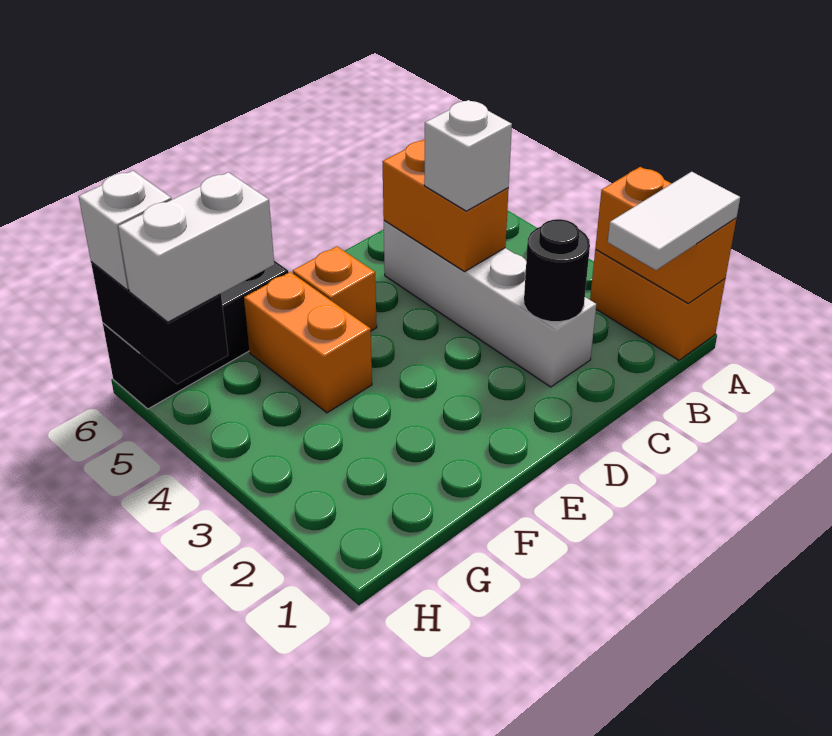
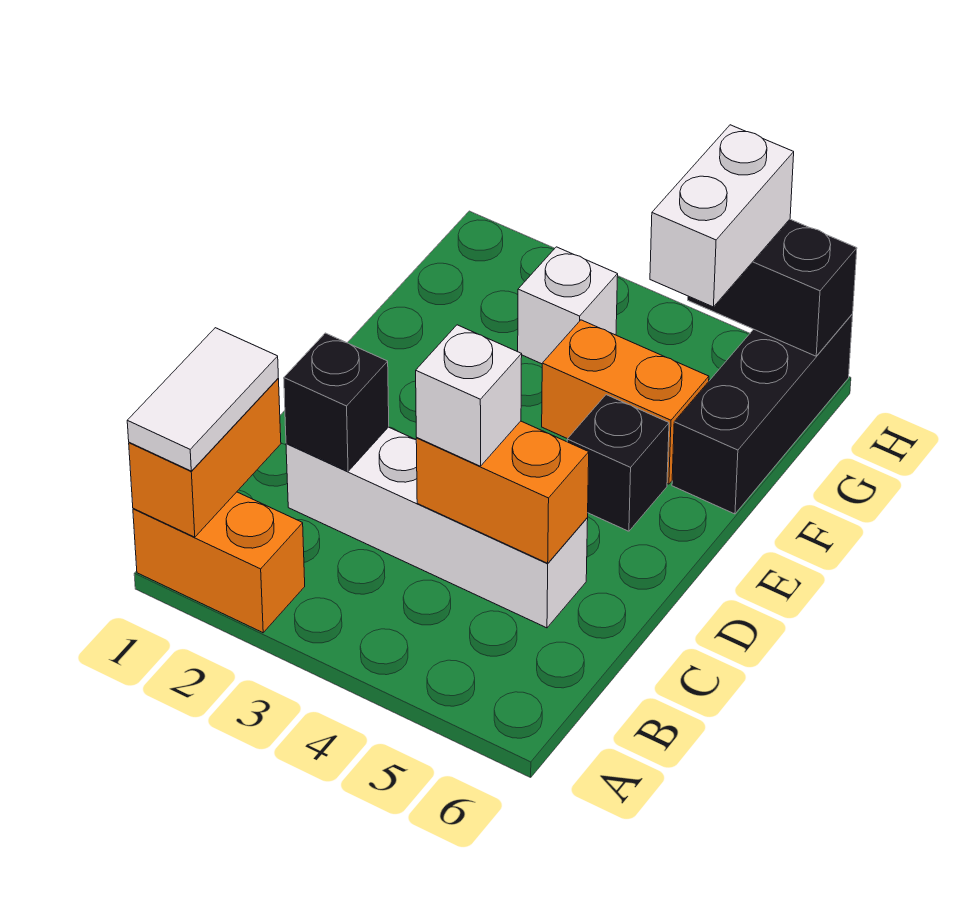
orange brick A1:A2 level 2 -> orange brick A1:B1 level 2
black round brick C2 level 2 -> black brick C2 level 2
orange brick E5 level 1 -> black brick E5 level 1
white brick H6 level 3 -> white brick G3 level 1

